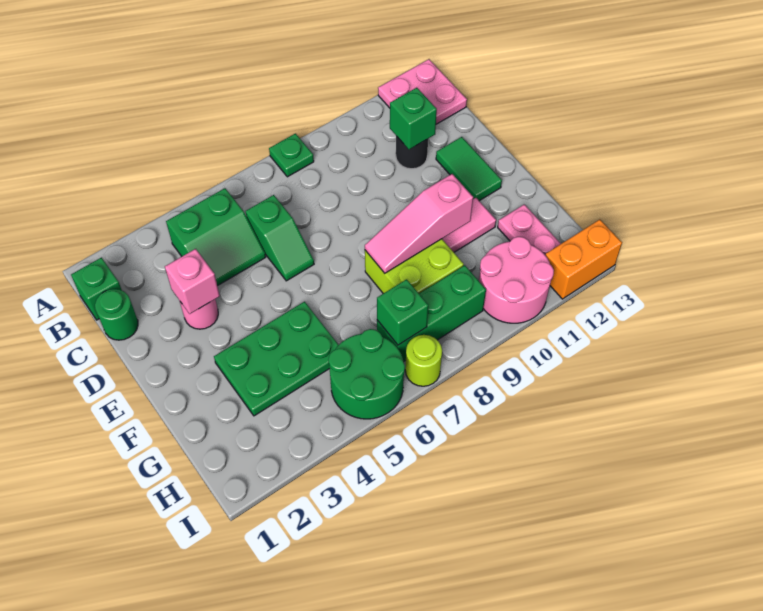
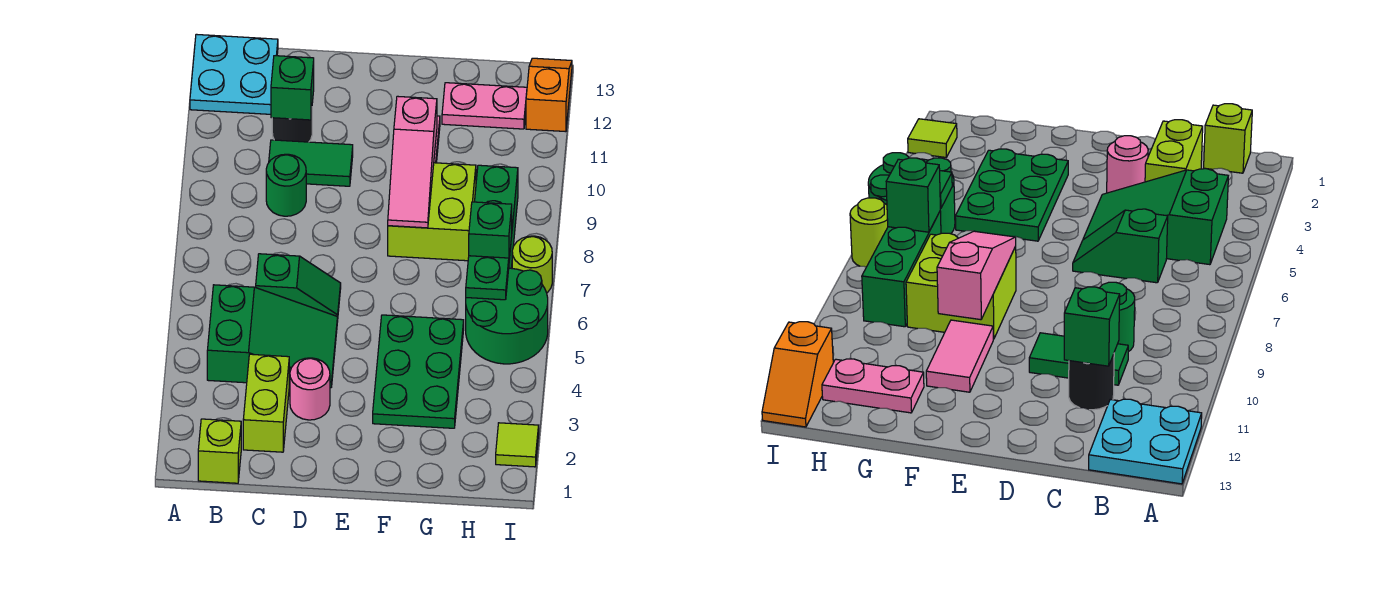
green plate A8 level 1 -> green plate H6 level 2
pink plate A12:B13 level 1 -> cyan plate A12:B13 level 1
green brick B1 level 1 -> lime brick B1 level 1
green slope B4:C5 level 1 top B -> green slope B4:D5 level 1 top B
green round brick C1 level 1 -> green round brick C9 level 1
none -> lime brick C2:C3 level 1
pink brick D3 level 2 -> none
green tile D12:E12 level 1 -> green tile C10:D10 level 1
pink round brick H10:I11 level 1 -> none
none -> lime tile I2 level 1
orange brick I12:I13 level 1 -> orange slope I12:I13 level 1 top 12

